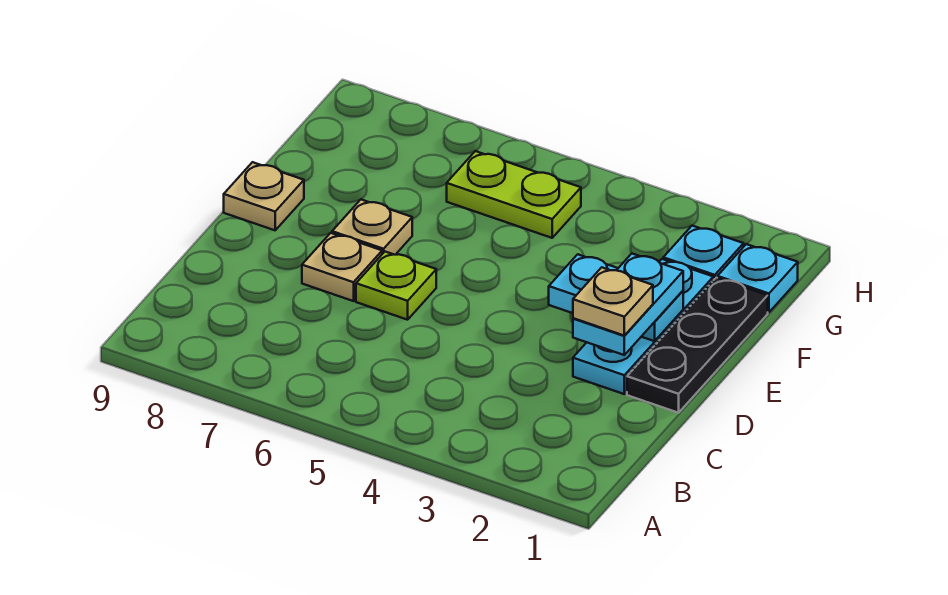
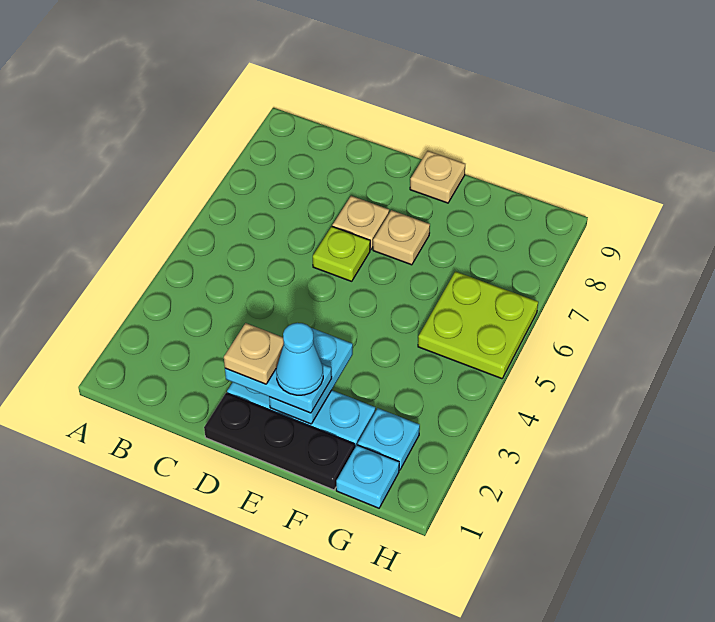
none -> cyan cone E2 level 4
lime plate G5:G6 level 1 -> lime plate G5:H6 level 1

